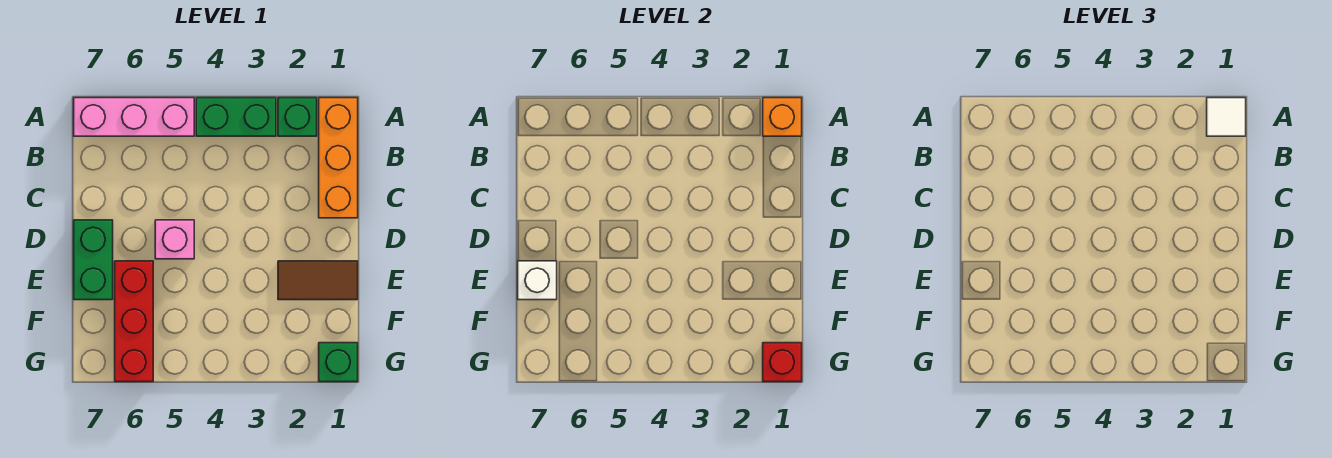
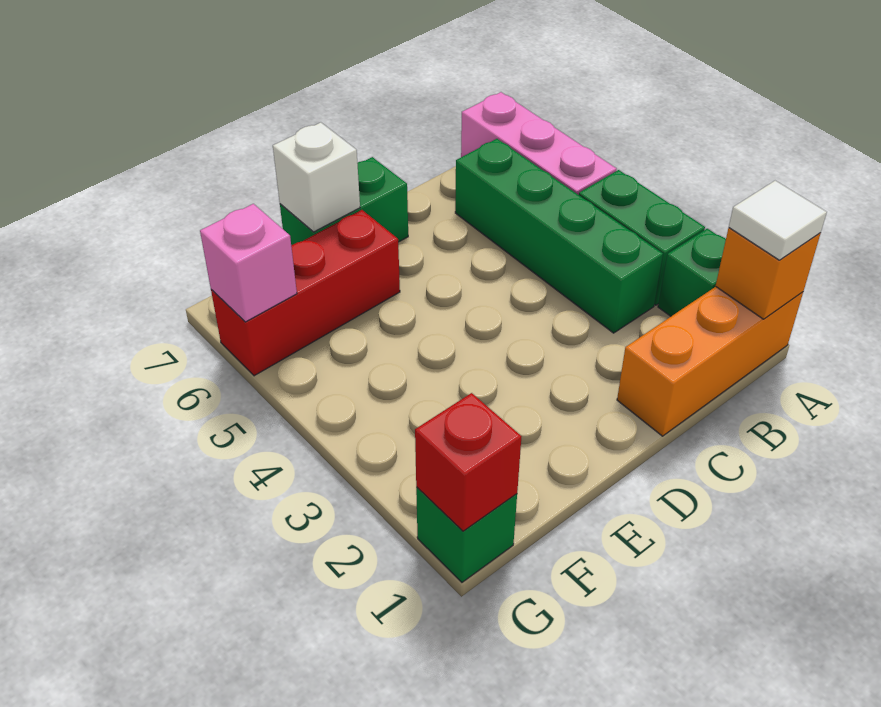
none -> green brick B3:B6 level 1
pink brick D5 level 1 -> pink brick G6 level 2
brown tile E1:E2 level 1 -> none

